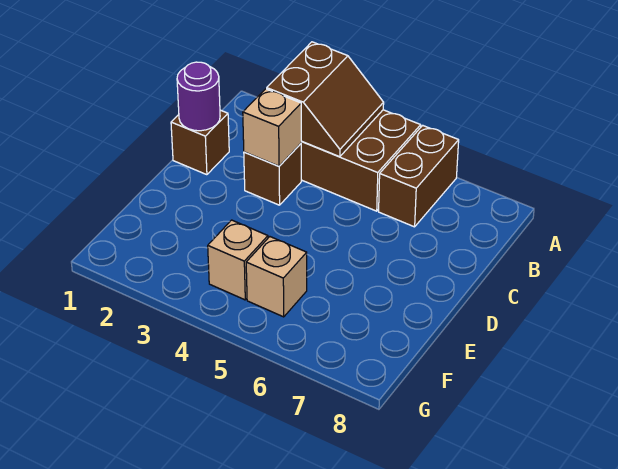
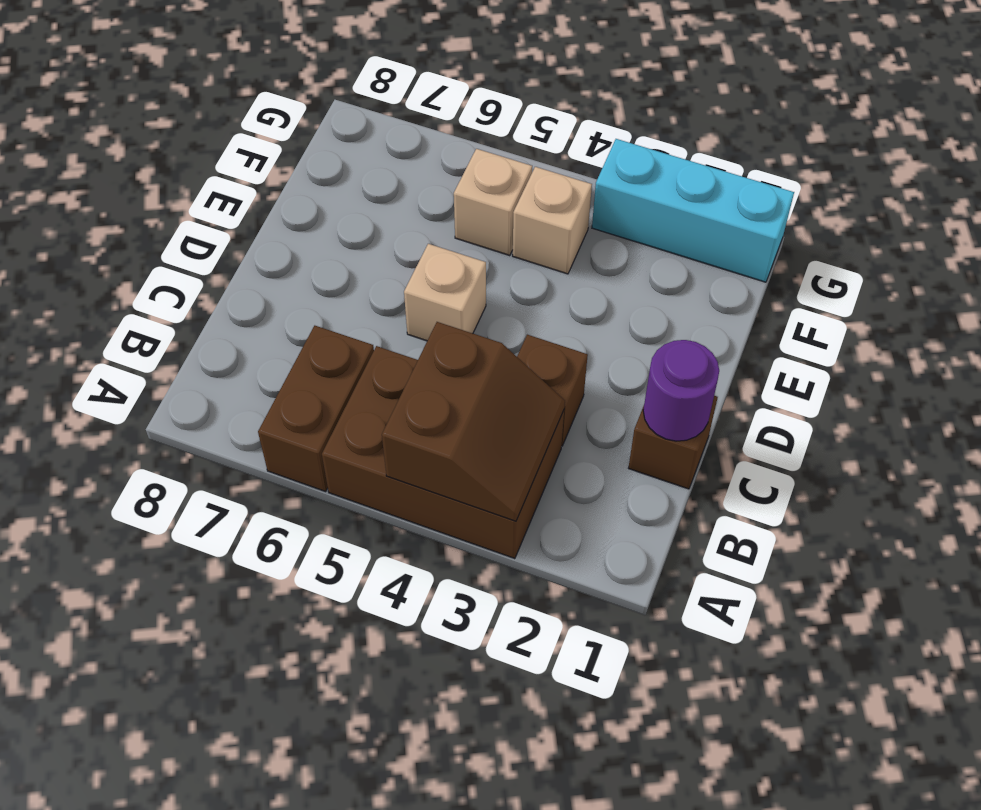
brown slope A3:B4 level 2 top 3 -> brown slope A3:B4 level 2 top 4
tan brick C3 level 2 -> tan brick D5 level 1
none -> cyan brick G1:G3 level 1

